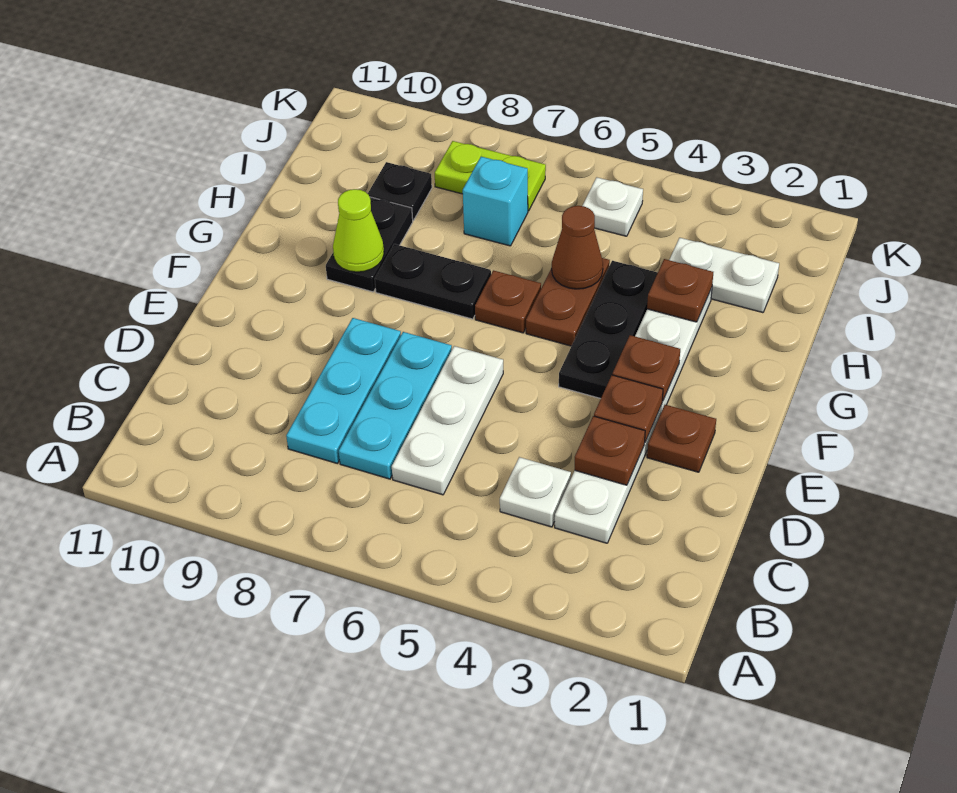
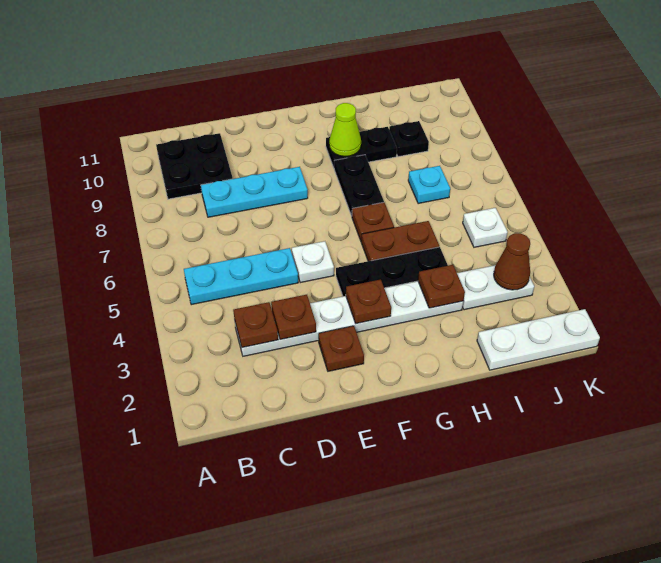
none -> black plate B9:C10 level 1
white plate C4 level 1 -> white plate E5 level 1
white plate C6:E6 level 1 -> white plate I1:K1 level 1
cyan plate C7:E7 level 1 -> cyan plate B5:D5 level 1
brown plate E3 level 2 -> brown plate C3 level 2
brown cone H5 level 2 -> brown cone J3 level 2
white plate I2:I3 level 1 -> white plate I3:J3 level 1
cyan brick I7 level 1 -> cyan plate I7 level 1
lime plate J7:J8 level 1 -> none

